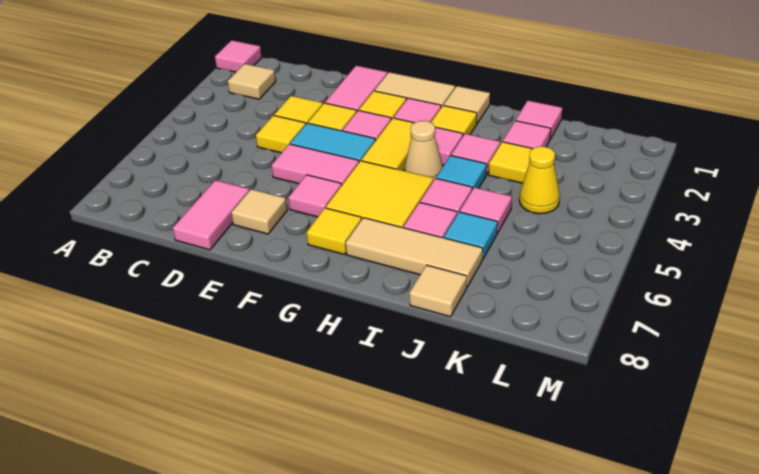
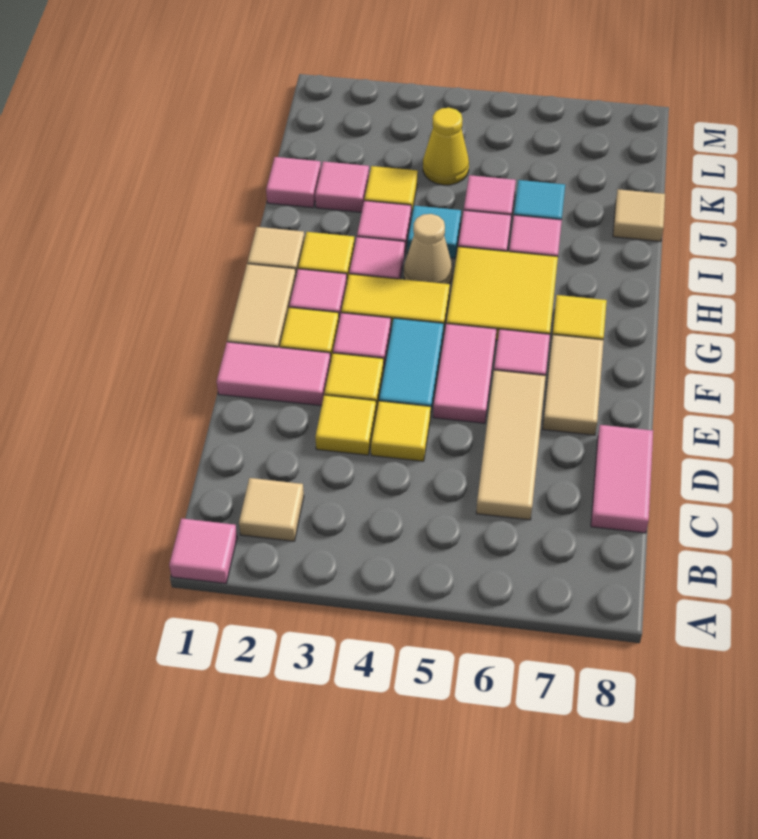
pink tile D7:D8 level 1 -> pink tile C8:D8 level 1
tan tile E7 level 1 -> tan tile E7:F7 level 1
tan tile H7:J7 level 1 -> tan tile C6:E6 level 1

